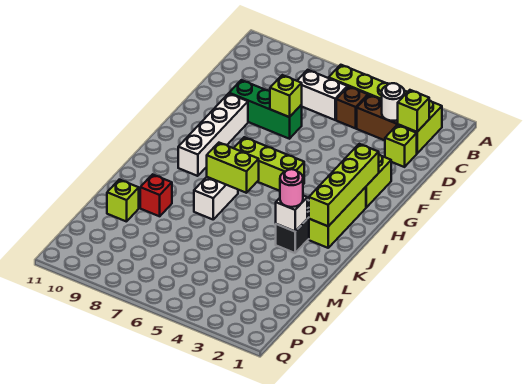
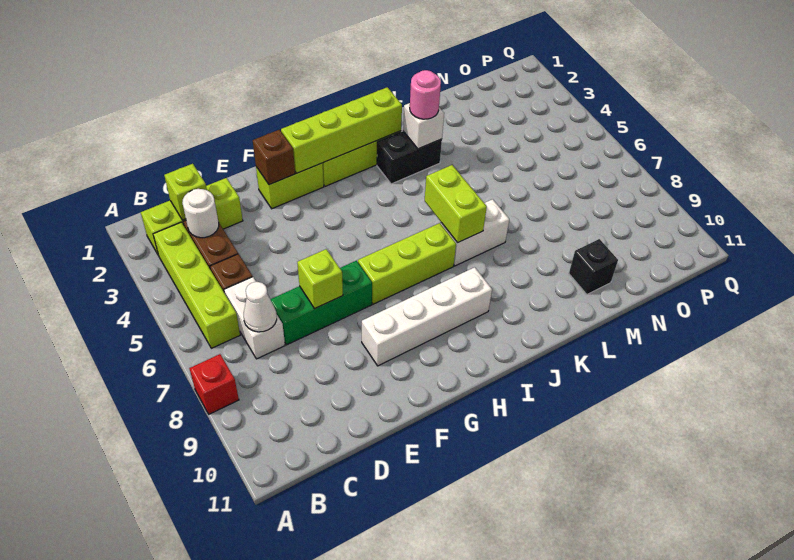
none -> white cone C7 level 2
green brick E7:E9 level 1 -> green brick D7:F7 level 1
none -> brown brick F2 level 2
lime brick H5:H7 level 1 -> lime brick G7:I7 level 1
red brick L9 level 1 -> red brick A8 level 1
lime brick M10 level 1 -> black brick M10 level 1

